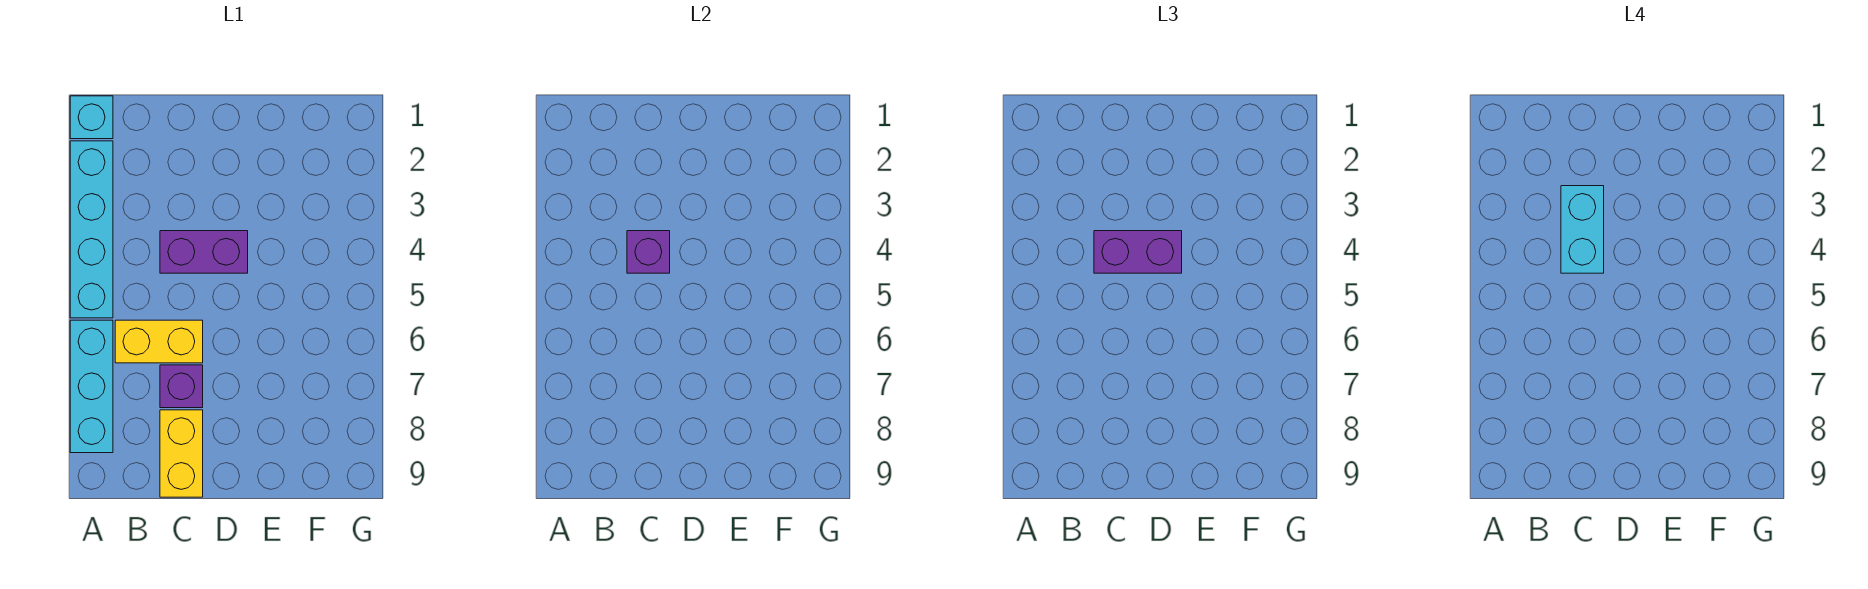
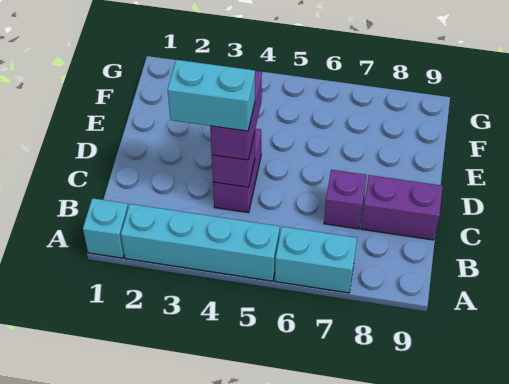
cyan brick A6:A8 level 1 -> cyan brick A6:A7 level 1
yellow brick B6:C6 level 1 -> none
yellow brick C8:C9 level 1 -> purple brick C8:C9 level 1

